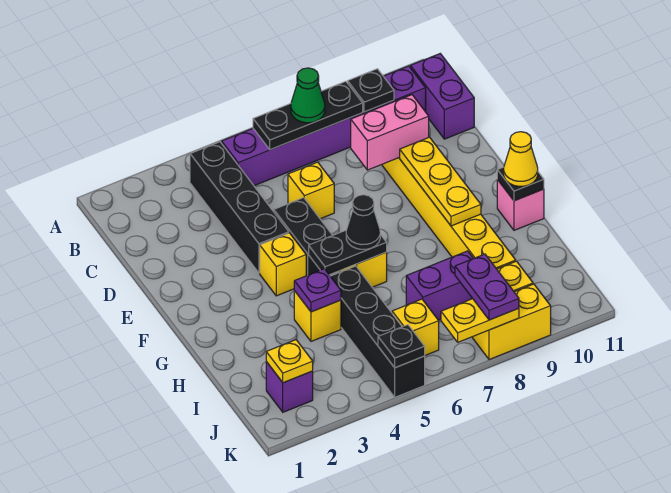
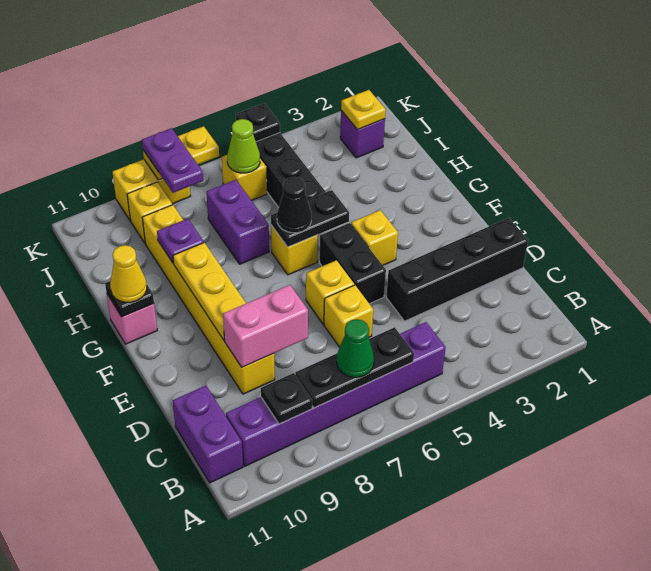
black brick B4:E4 level 1 -> black brick D1:D4 level 1
yellow brick H4 level 1 -> yellow brick E6 level 1
purple plate H4 level 2 -> purple plate H9 level 2
purple brick I7:I8 level 1 -> purple brick H7:I7 level 1
none -> lime cone J6 level 2

